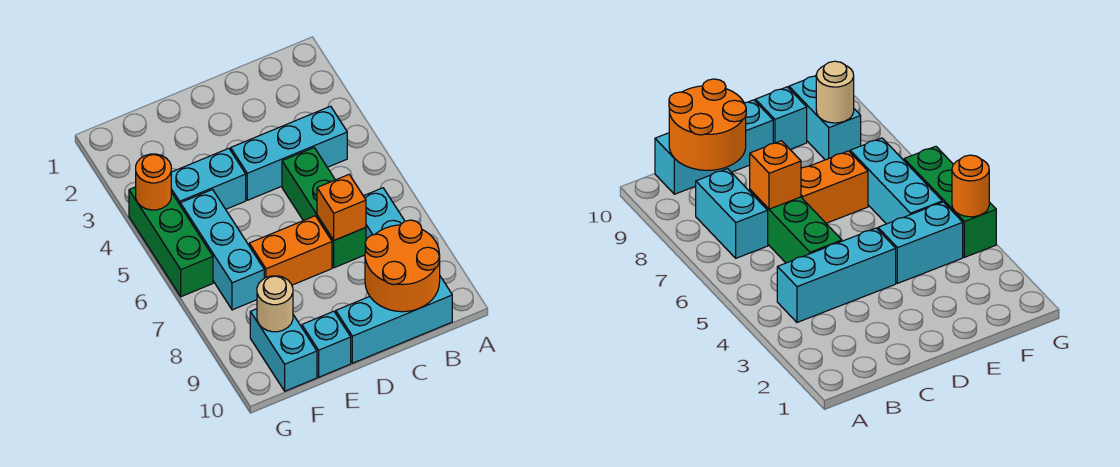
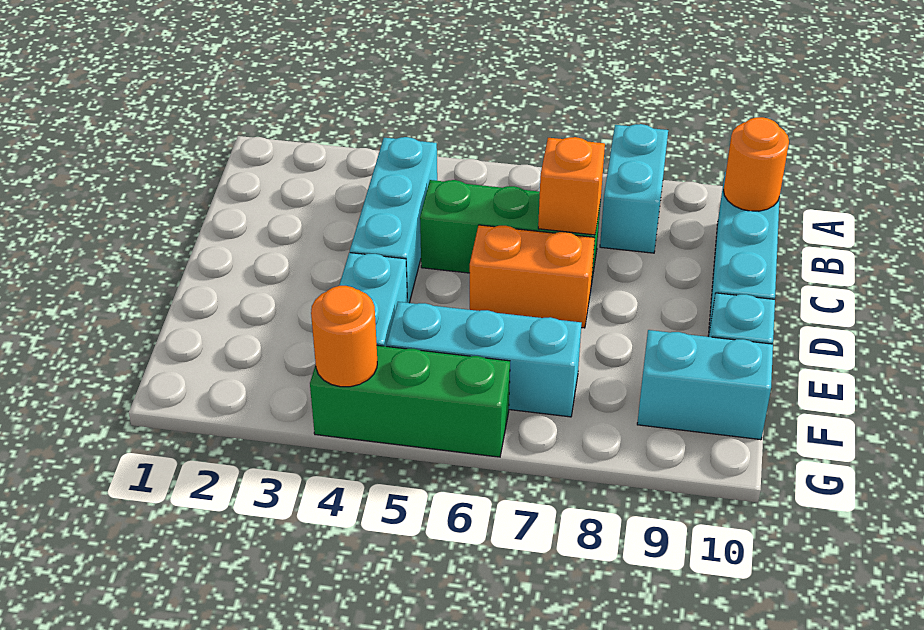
cyan brick B7:B8 level 1 -> cyan brick A8:B8 level 1
orange round brick B9:C10 level 2 -> orange round brick B10 level 2
orange brick D7:E7 level 1 -> orange brick D6:D7 level 1
tan round brick F9 level 2 -> none

